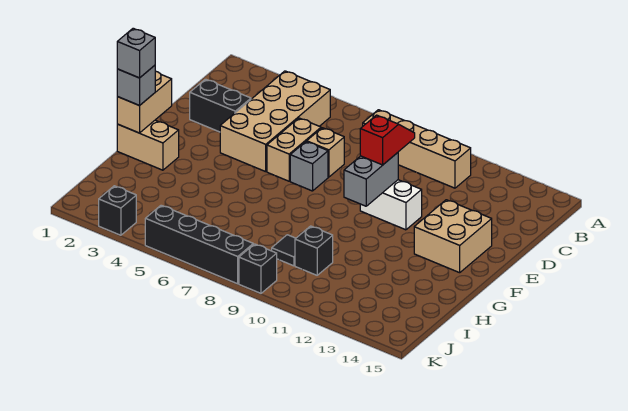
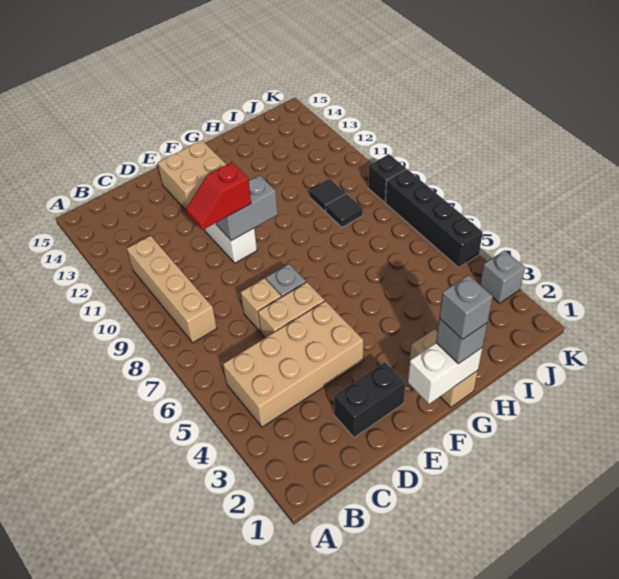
black brick D2:D3 level 1 -> black brick D2:E2 level 1
tan brick F1:G1 level 2 -> white brick F1:G1 level 2
black brick I10 level 1 -> black tile I10 level 1
black brick K3 level 1 -> grey brick K3 level 1

